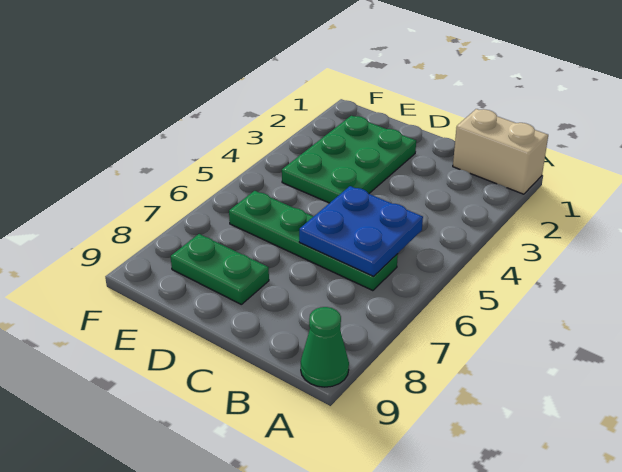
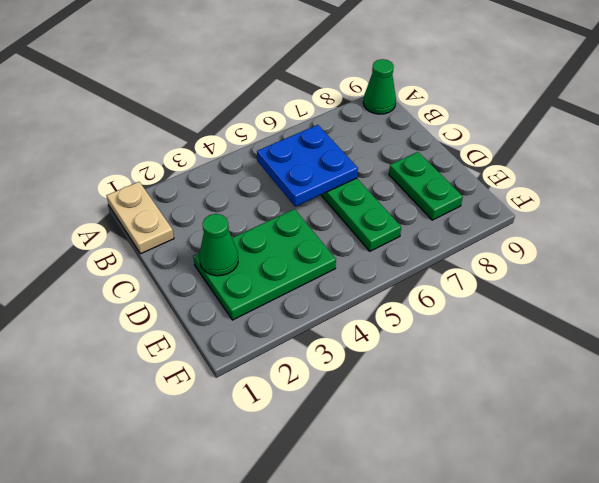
tan brick A1:B1 level 1 -> tan plate A1:B1 level 1
none -> green cone D2 level 2

